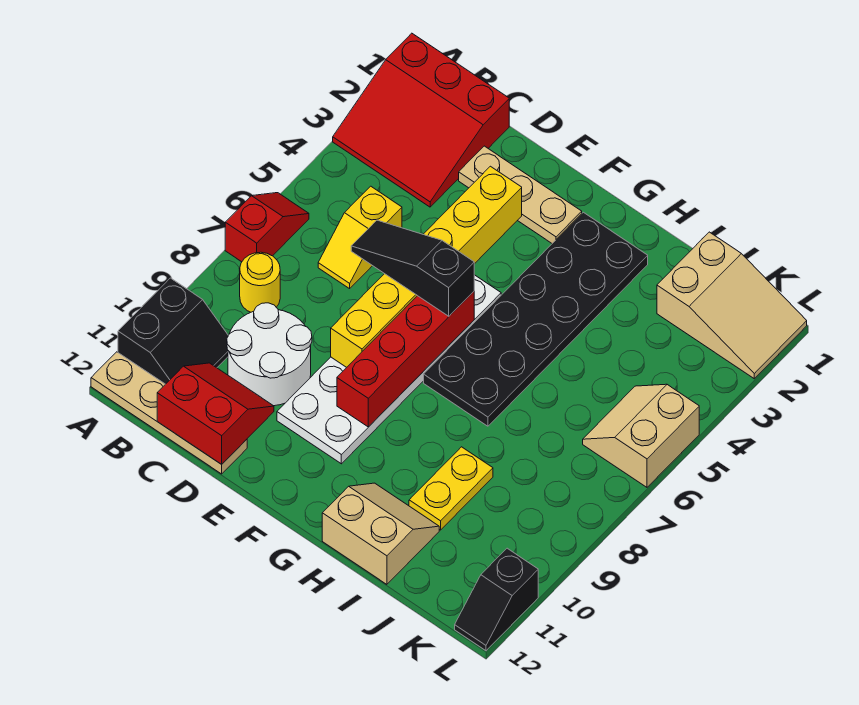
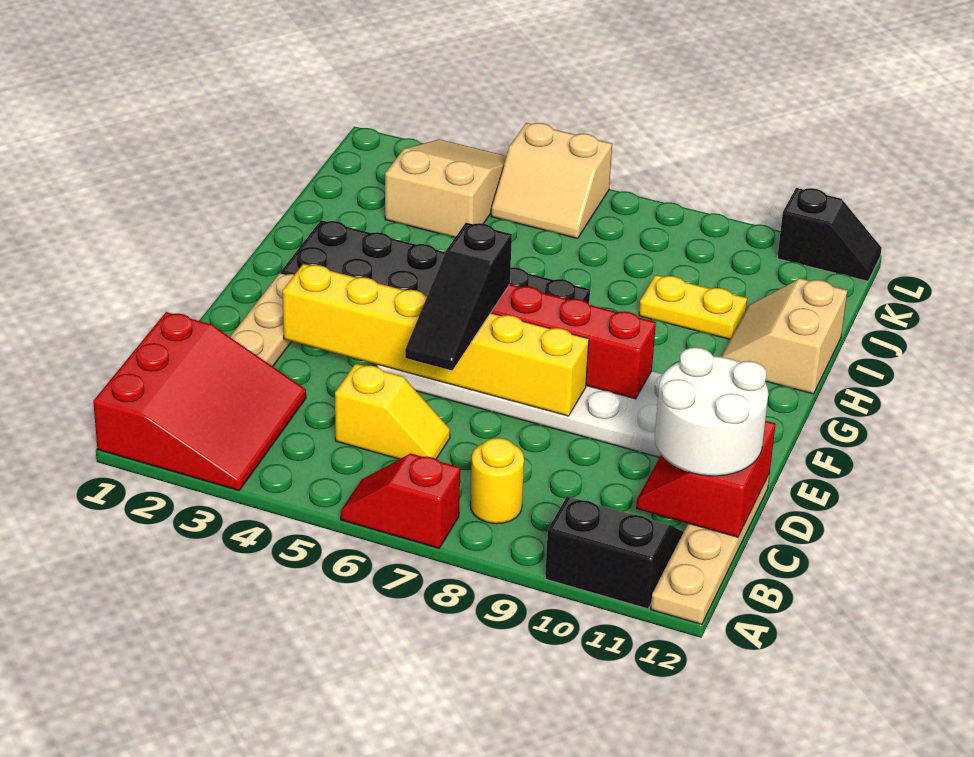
white round brick C9:D10 level 1 -> white round brick C11:D12 level 3
tan slope J1:L2 level 1 top J -> tan slope J3:L4 level 1 top J

